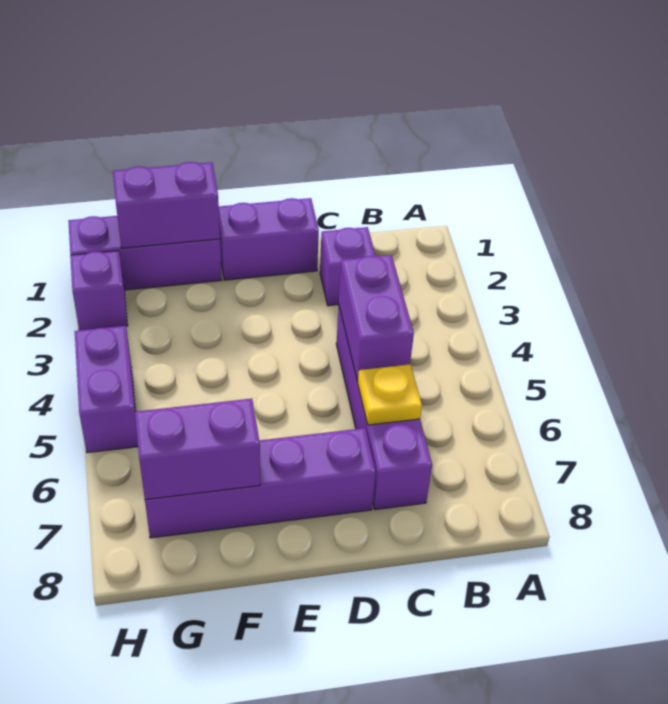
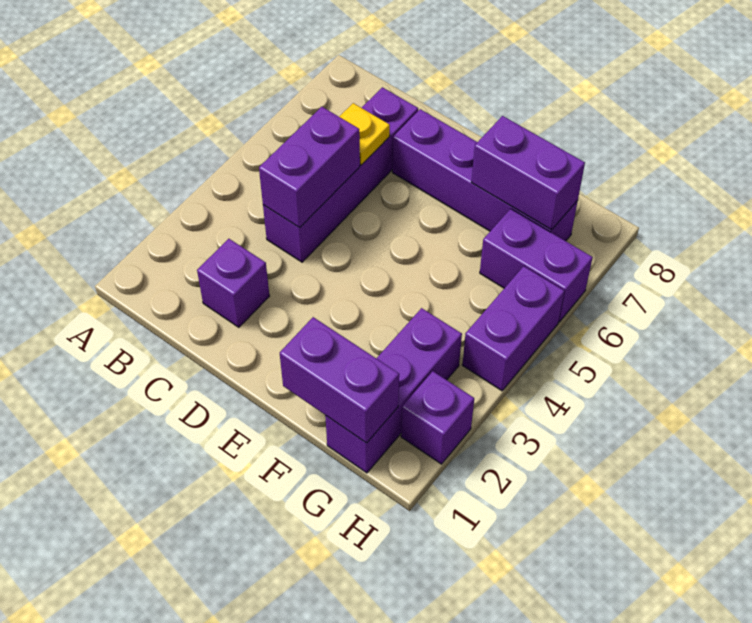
purple brick D1:E1 level 1 -> purple brick G6:H6 level 1
purple brick F1:H1 level 1 -> purple brick G1:G3 level 1

